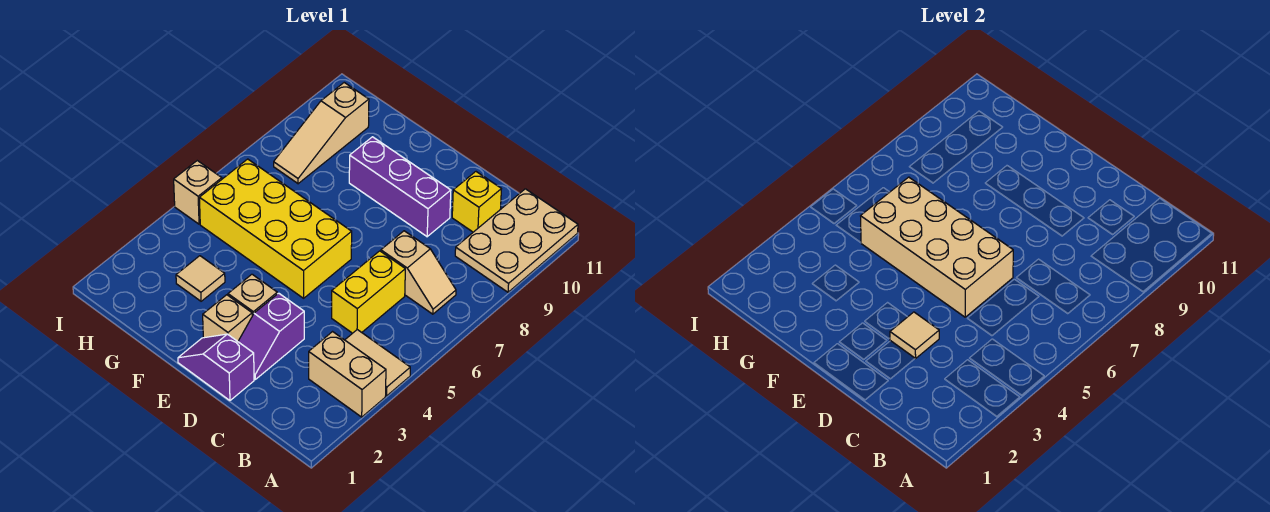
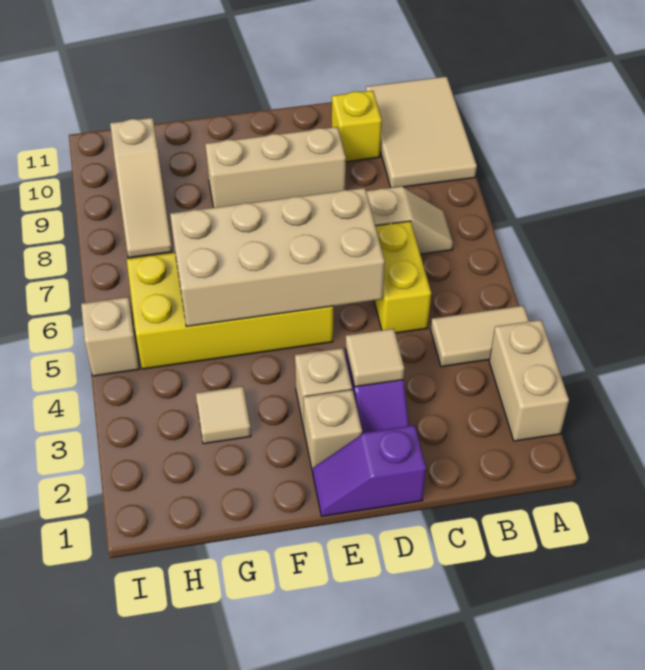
tan brick A3:B3 level 1 -> tan brick A2:A3 level 1
tan plate A9:B11 level 1 -> tan tile A9:B11 level 1
purple brick D9:F9 level 1 -> tan brick D9:F9 level 1

